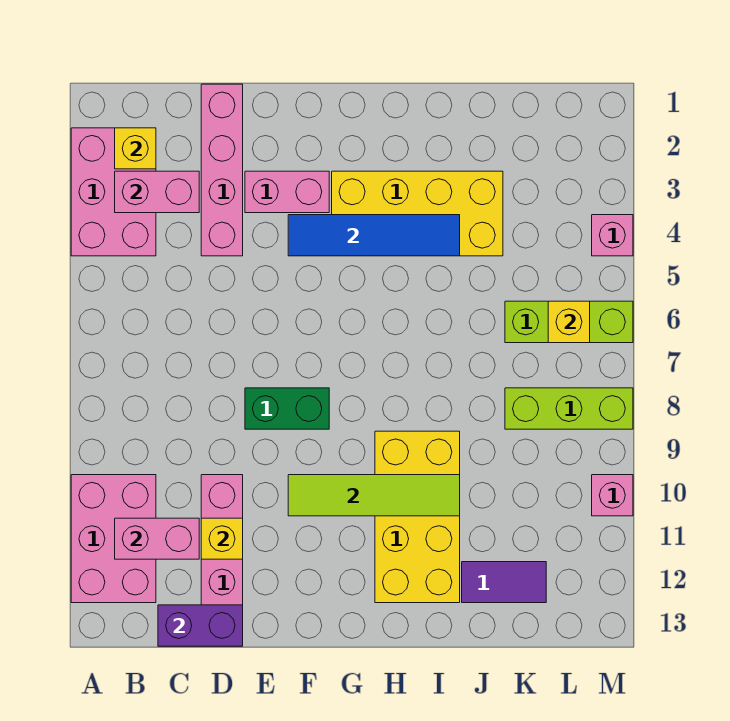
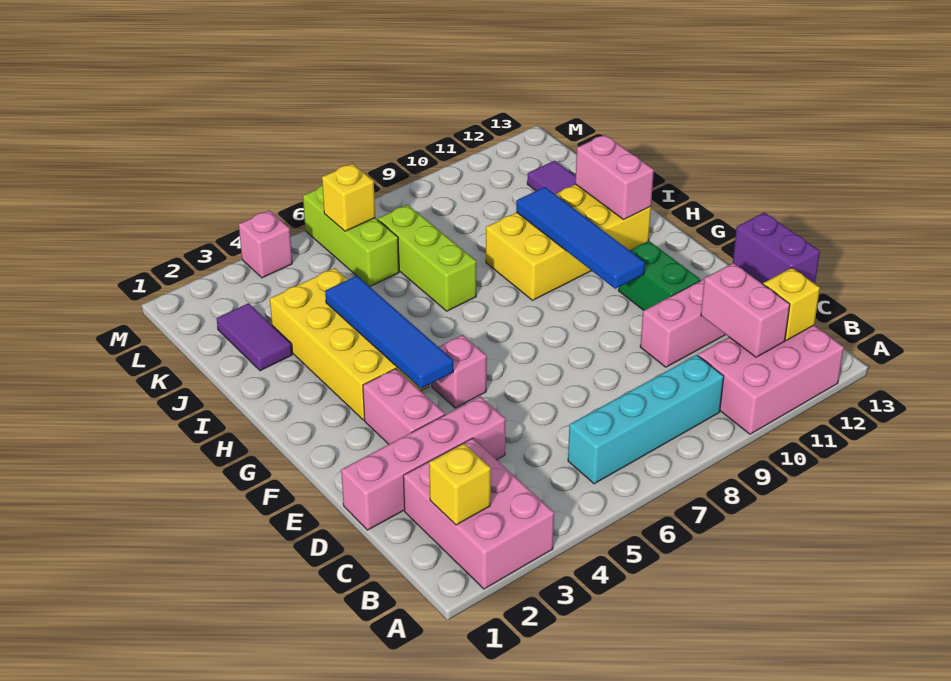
pink brick A2:B4 level 1 -> pink brick A2:C3 level 1
pink brick B3:C3 level 2 -> pink brick H12:I12 level 2
none -> cyan brick B6:B9 level 1
yellow brick D11 level 2 -> yellow brick B12 level 2
green brick E8:F8 level 1 -> green brick E11:F11 level 1
lime tile F10:I10 level 2 -> blue tile F10:I10 level 2
none -> purple tile J2:K2 level 1
lime brick K8:M8 level 1 -> lime brick I7:K7 level 1
pink brick M10 level 1 -> pink brick F5 level 1

